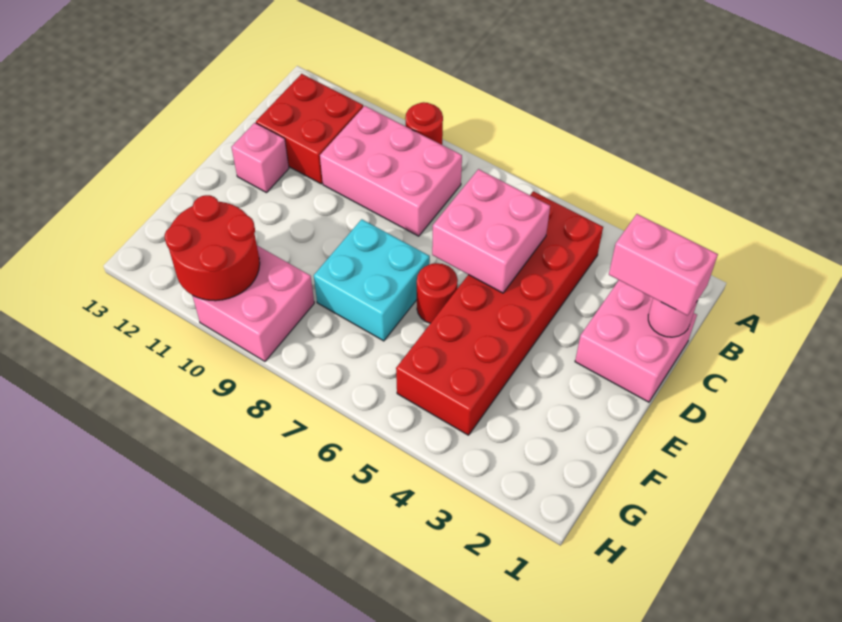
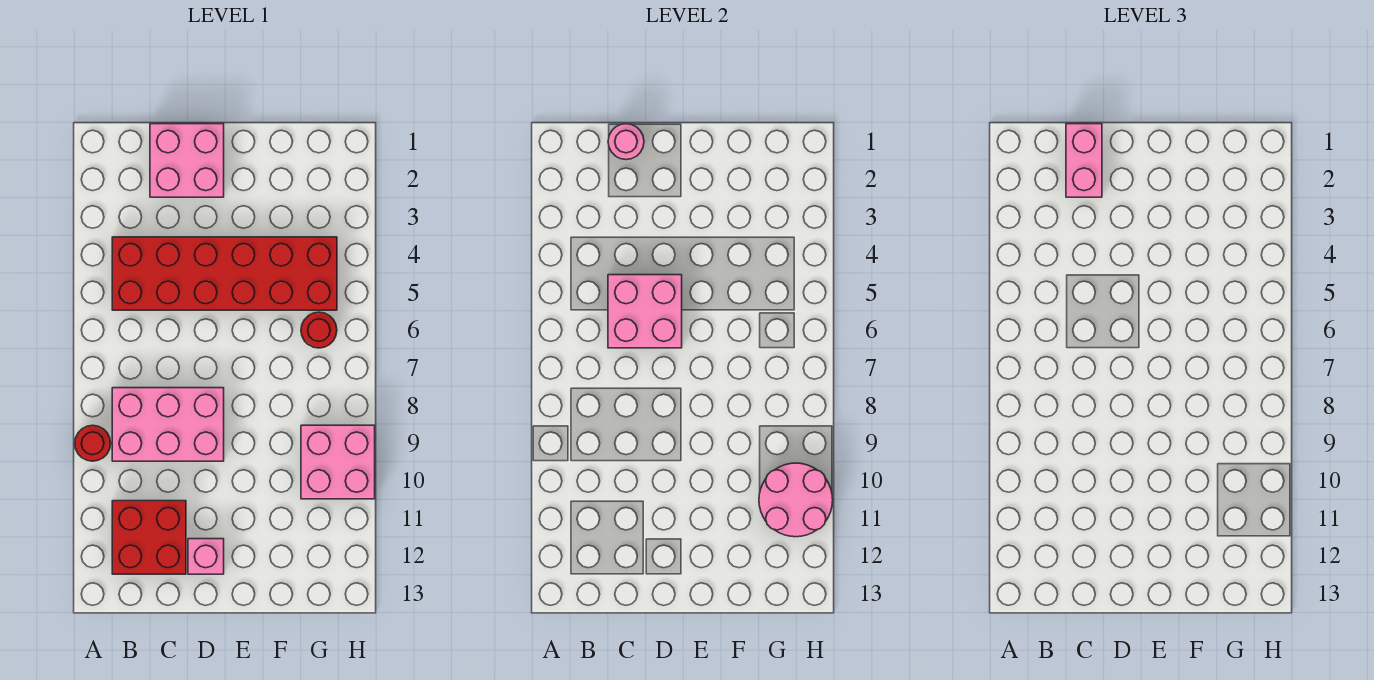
pink brick B8:C10 level 1 -> pink brick B8:D9 level 1
red round brick E6 level 1 -> red round brick G6 level 1
cyan brick E7:F8 level 1 -> none
red round brick G10:H11 level 2 -> pink round brick G10:H11 level 2

